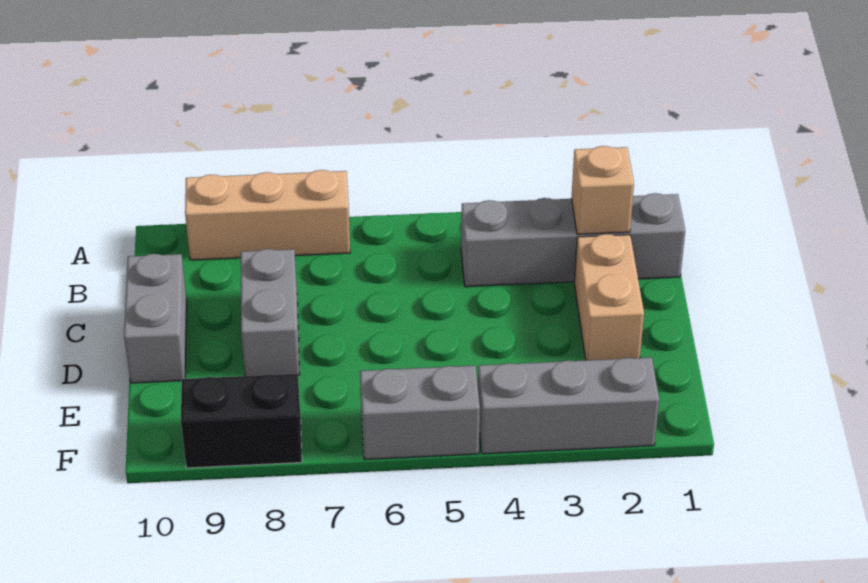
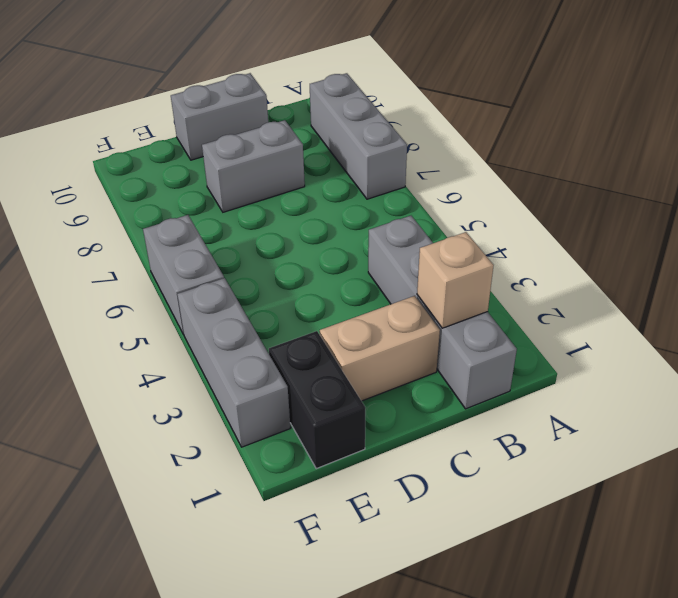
tan brick A7:A9 level 1 -> grey brick A7:A9 level 1
black brick F8:F9 level 1 -> black brick E1:E2 level 1

